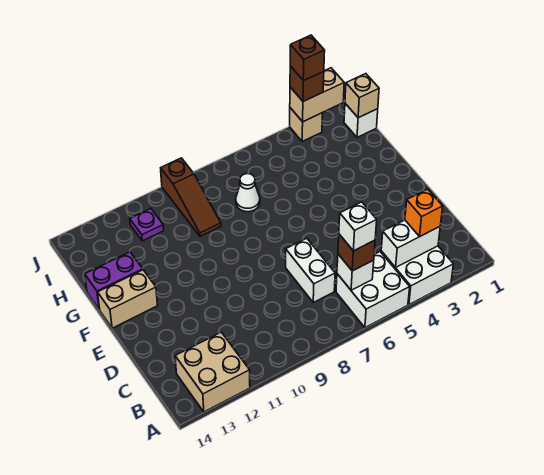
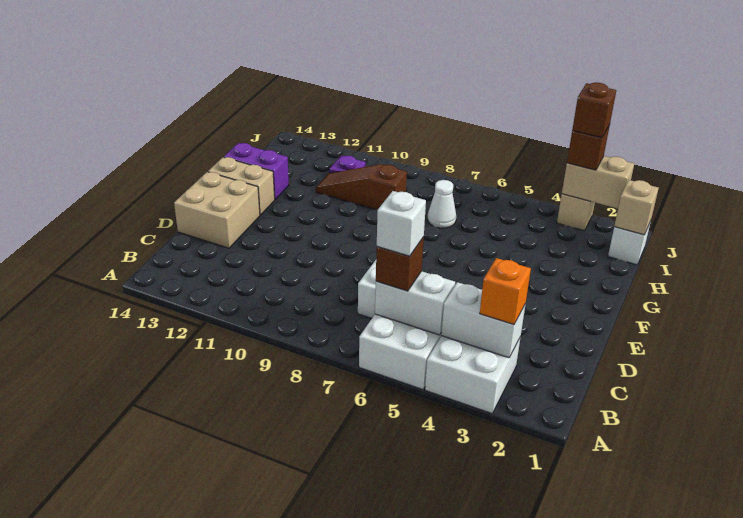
tan brick A12:B13 level 1 -> tan brick D13:E14 level 1
white brick B6 level 2 -> white brick B5:B6 level 2
brown slope H9:J9 level 1 top J -> brown slope H9:H11 level 1 top 9

